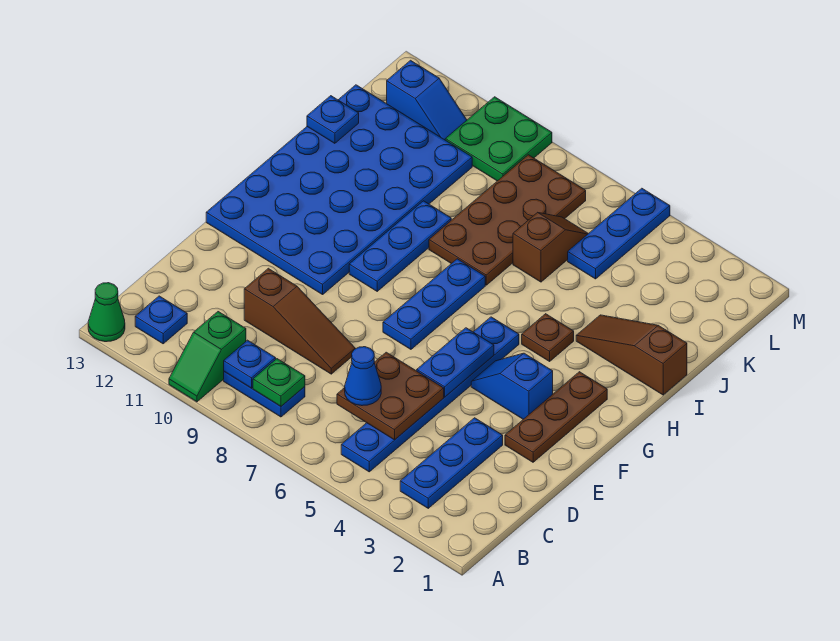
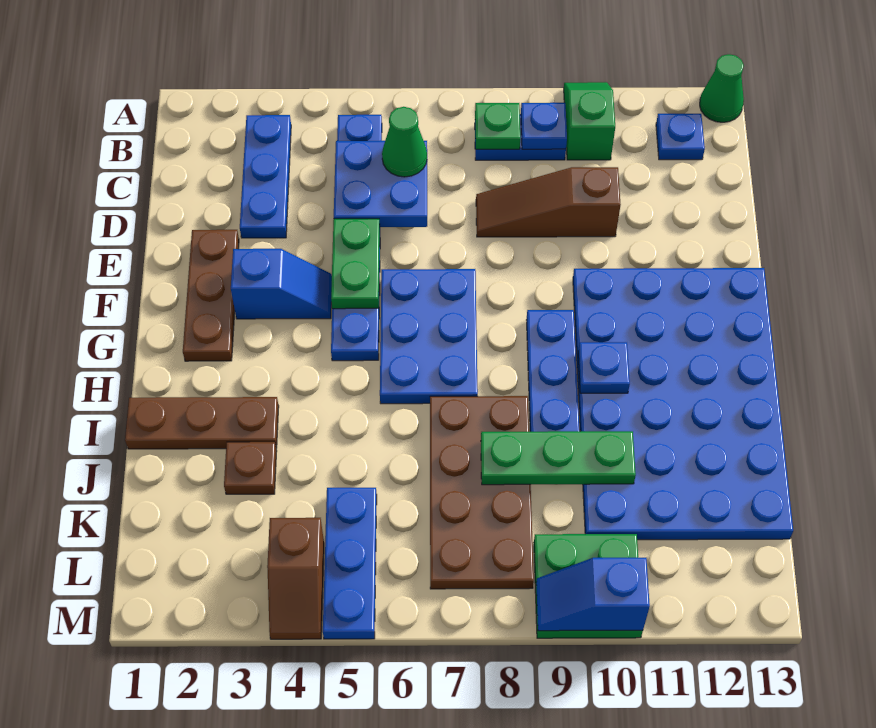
brown plate C5:D6 level 2 -> blue plate C5:D6 level 2
blue cone C6 level 3 -> green cone C6 level 3
blue plate E5:F5 level 2 -> green plate E5:F5 level 2
blue plate F7:H7 level 1 -> blue plate F6:H7 level 1
brown plate H4 level 1 -> brown plate J3 level 1
brown slope I1:I3 level 1 top 1 -> brown plate I1:I3 level 1
brown slope J6:K6 level 1 top J -> brown slope L4:M4 level 1 top L
none -> green plate J8:J10 level 2
blue plate J13 level 2 -> blue plate H10 level 2
blue slope L11:L12 level 1 top 12 -> blue slope M9:M10 level 2 top 10

